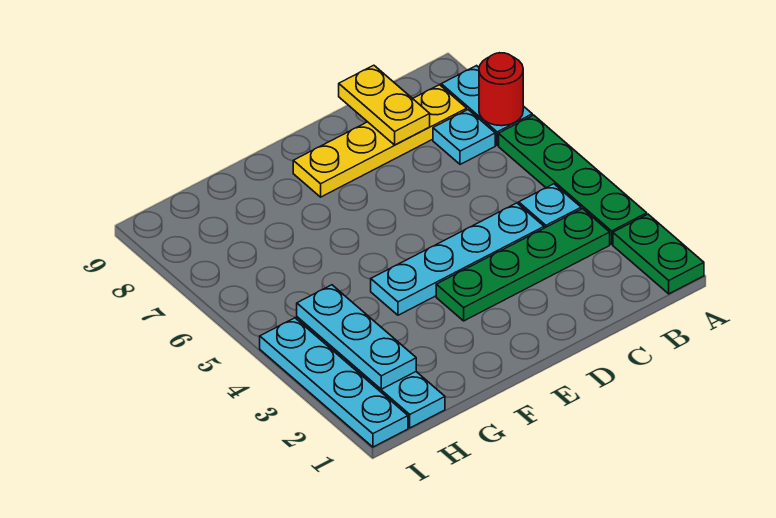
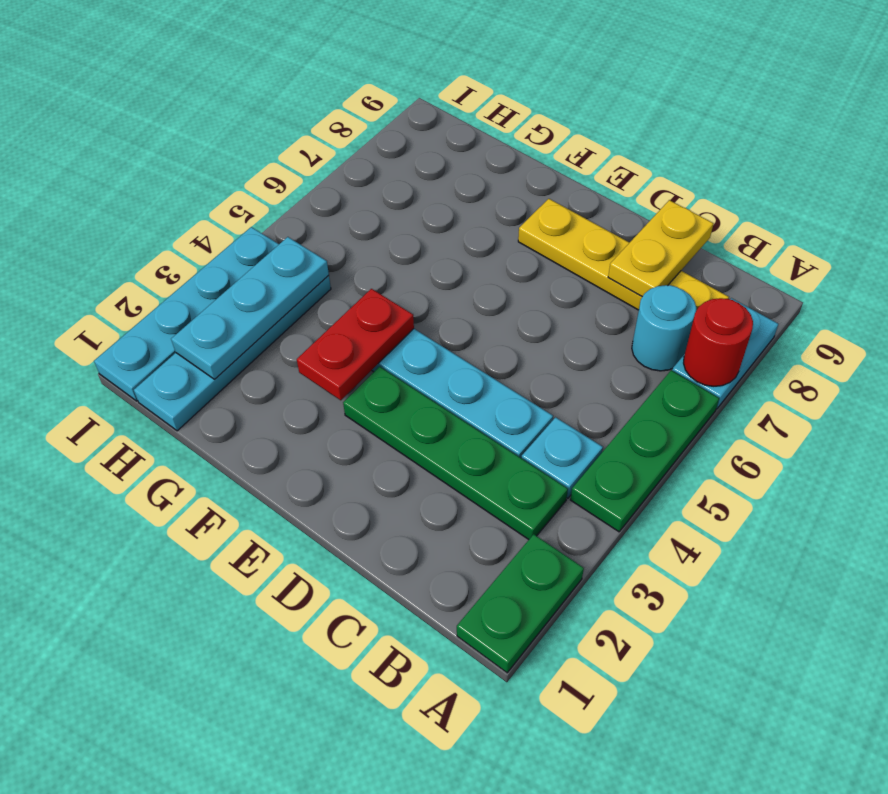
green plate A3:A6 level 1 -> green plate A4:A6 level 1
cyan plate B7 level 1 -> cyan round brick B7 level 1
none -> red plate F3:F4 level 2

